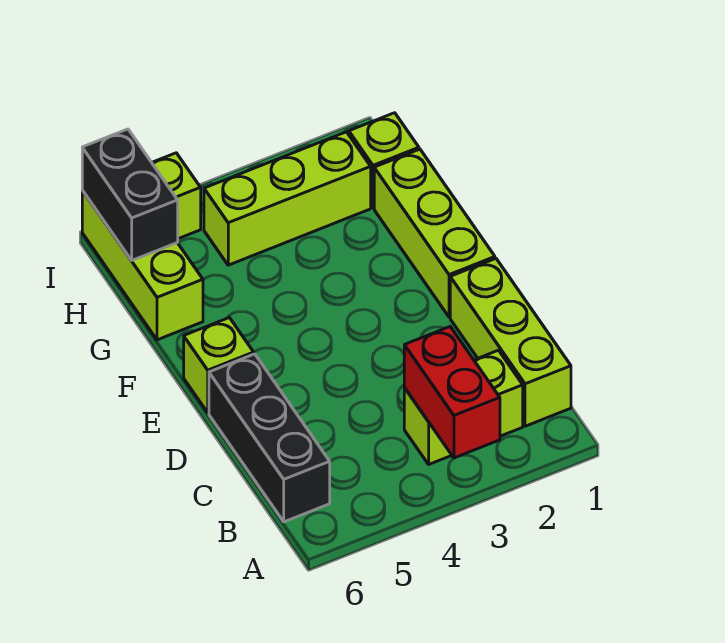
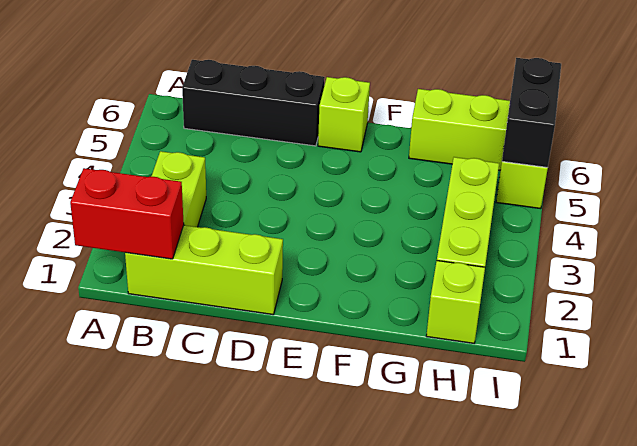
red brick A3:B3 level 2 -> red brick A1:B1 level 2
lime brick E1:G1 level 1 -> none
black brick H6:I6 level 2 -> black brick I5:I6 level 2

